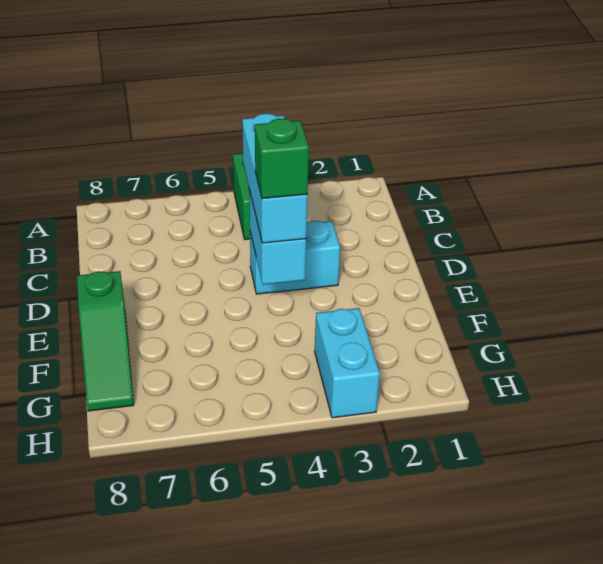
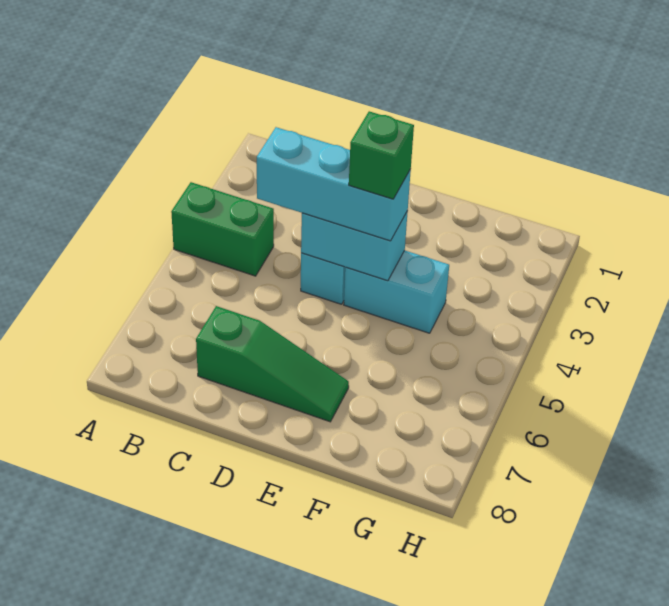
green slope E8:G8 level 1 top E -> green slope C7:E7 level 1 top C
cyan brick G3:H3 level 1 -> cyan brick E4:F4 level 1

